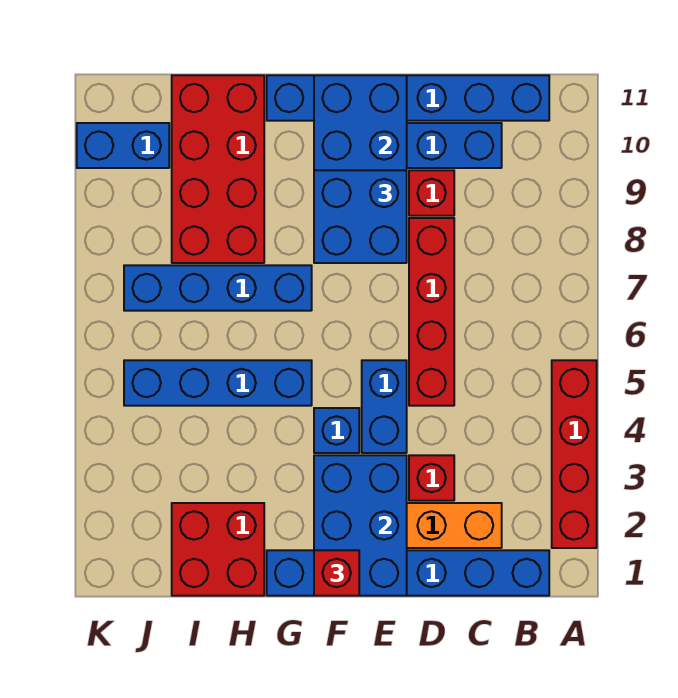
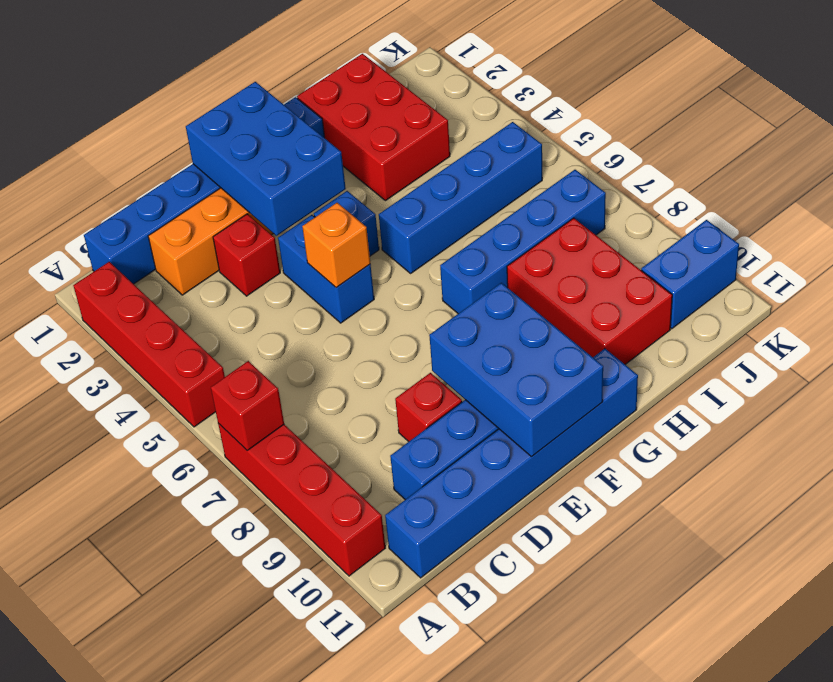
red brick D5:D8 level 1 -> red brick A7:A10 level 1
none -> orange brick E5 level 2
blue brick E8:F9 level 3 -> none
red brick F1 level 3 -> red brick A7 level 2
red brick H1:I2 level 1 -> red brick H1:I3 level 1
red brick H8:I11 level 1 -> red brick H8:I10 level 1

